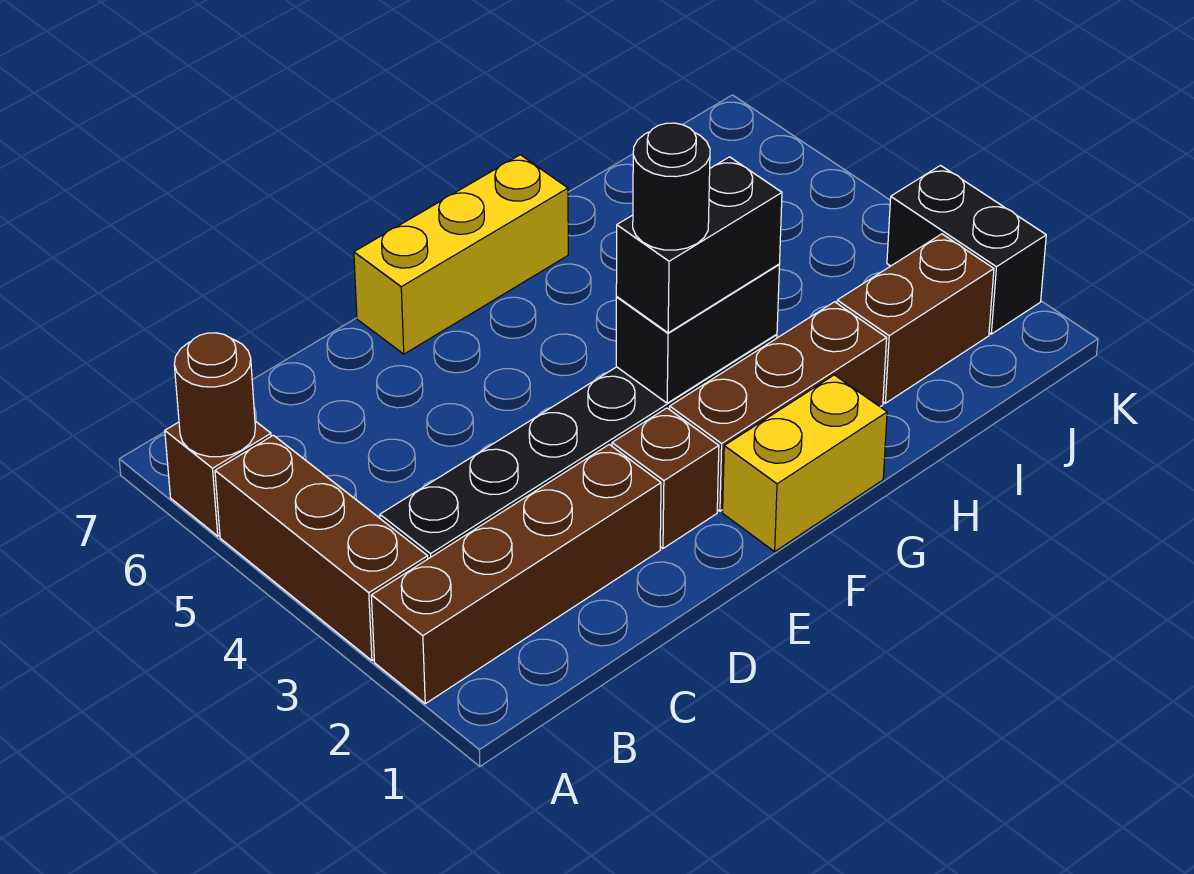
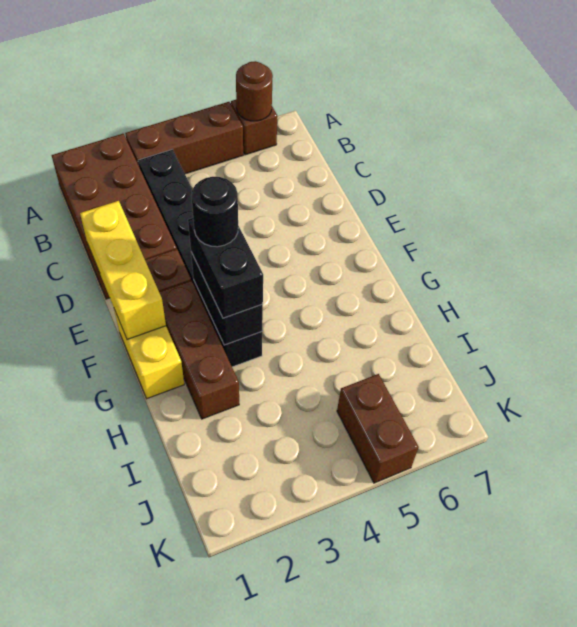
brown brick A2:D2 level 1 -> brown brick A1:D2 level 1
yellow brick E7:G7 level 1 -> yellow brick D1:F1 level 2
brown brick I2:J2 level 1 -> brown brick J5:K5 level 1
black brick K2:K3 level 1 -> none

